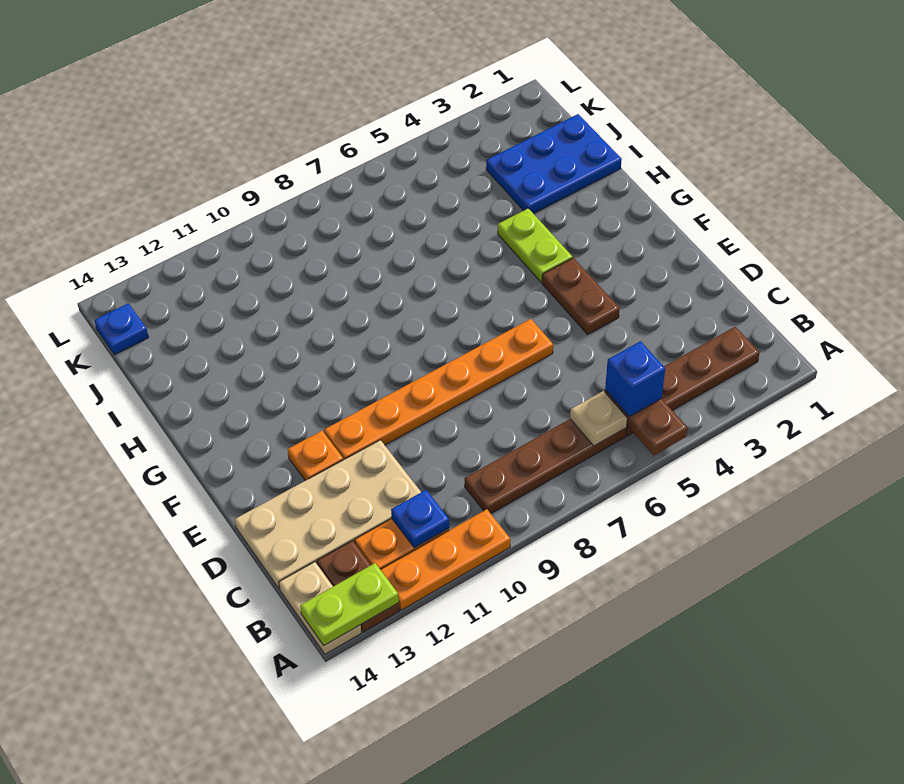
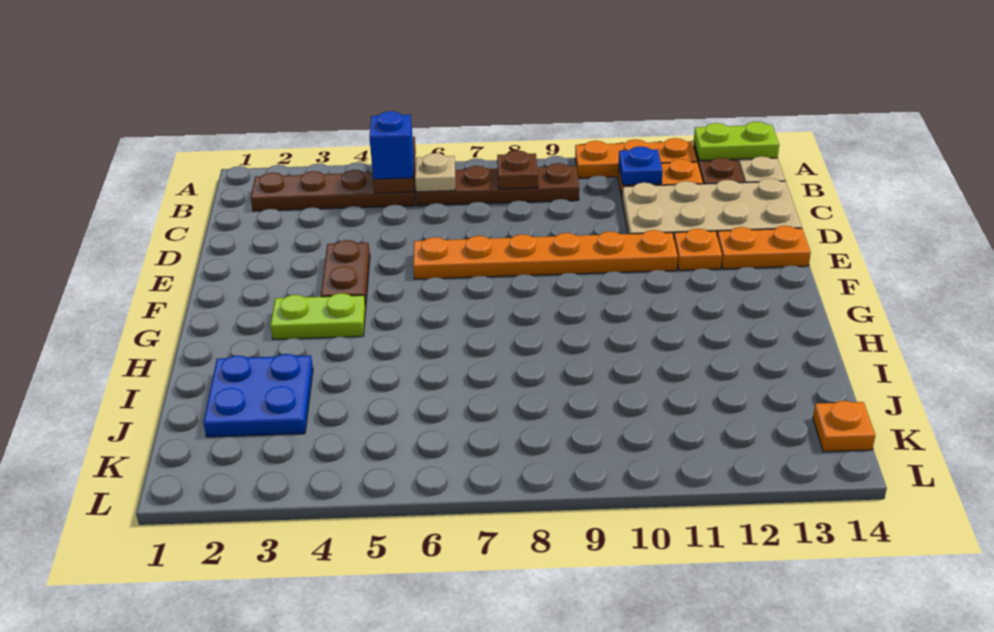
none -> brown plate B8 level 2
none -> orange plate E13:E14 level 1
lime plate G4:H4 level 1 -> lime plate G3:G4 level 1
blue plate I1:J3 level 1 -> blue plate I2:J3 level 1
blue plate K14 level 1 -> orange plate K14 level 1

